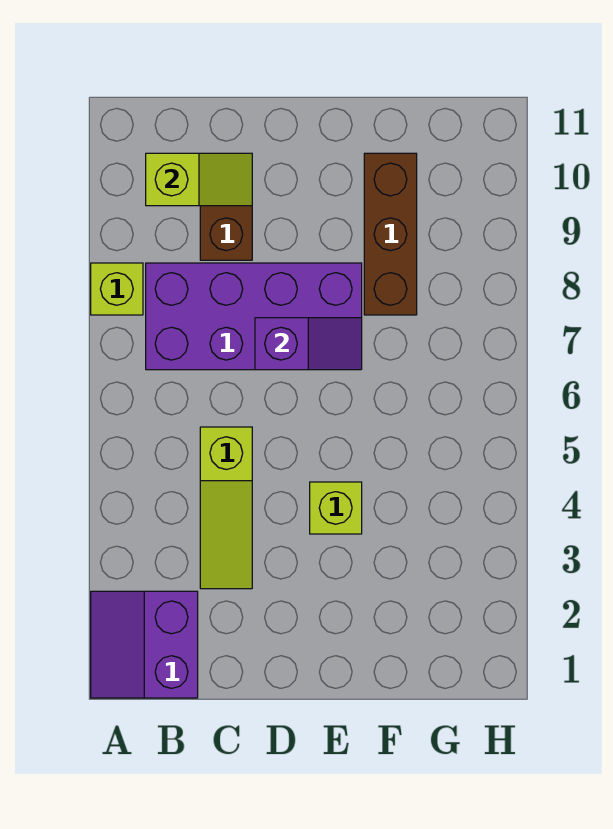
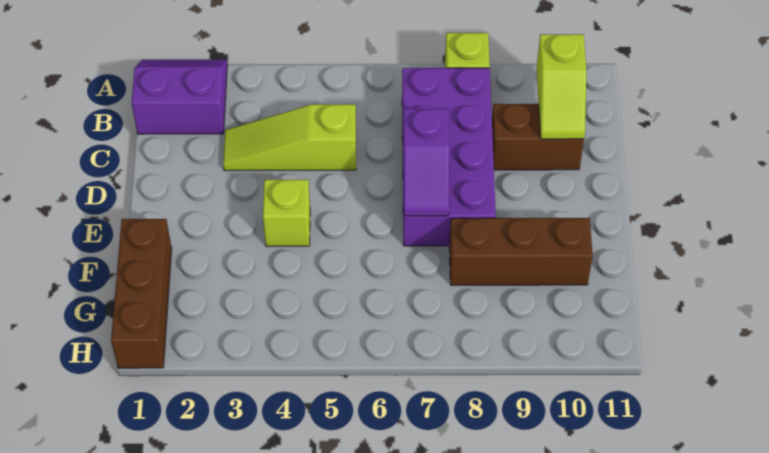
none -> brown brick F1:H1 level 1

